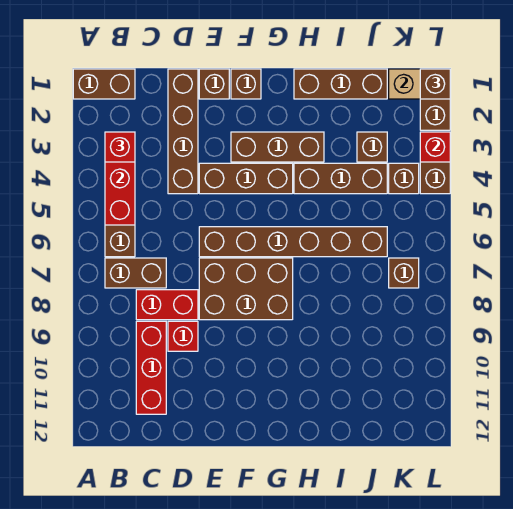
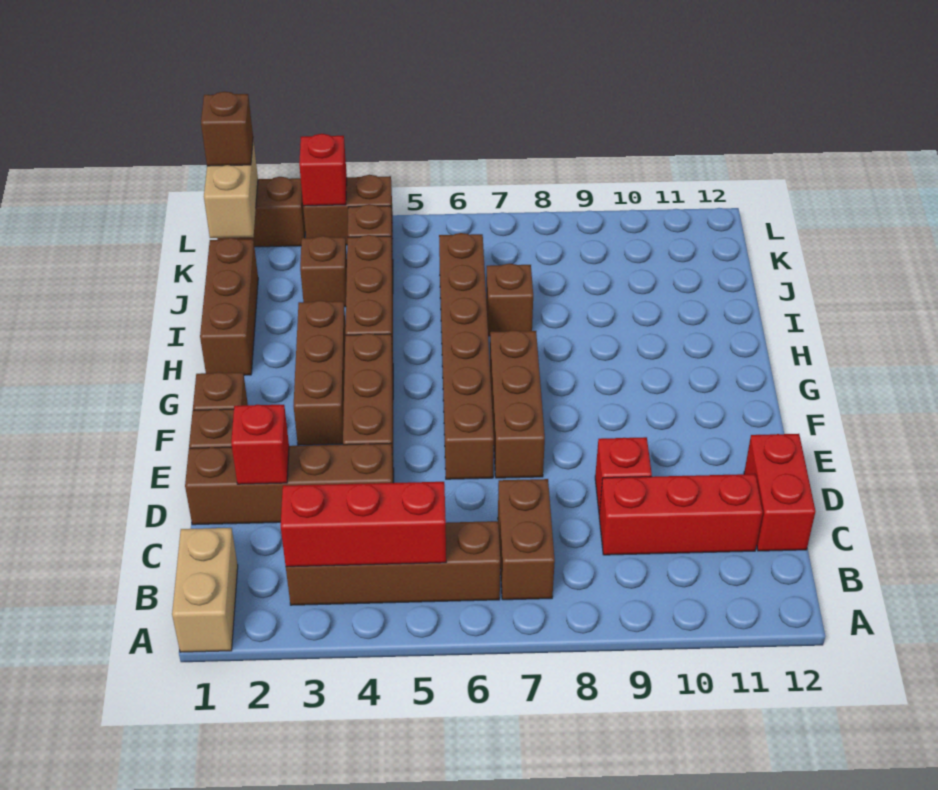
brown brick A1:B1 level 1 -> tan brick A1:B1 level 1
red brick B3 level 3 -> red brick D2 level 2
red brick C8:D8 level 1 -> red brick C12:D12 level 1
brown brick E7:G8 level 1 -> brown brick E7:G7 level 1
brown brick K7 level 1 -> brown brick I7 level 1

